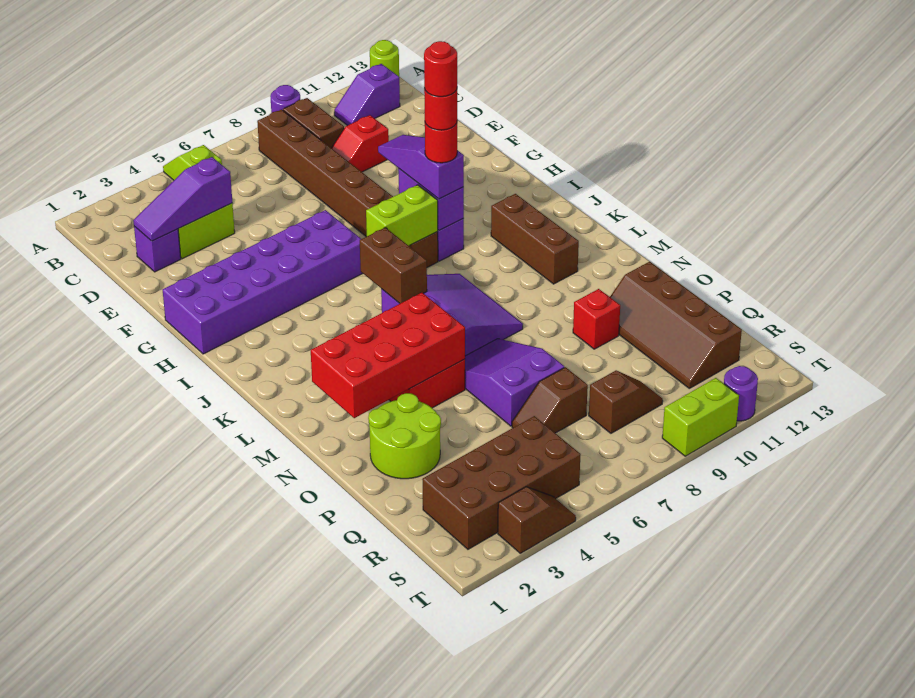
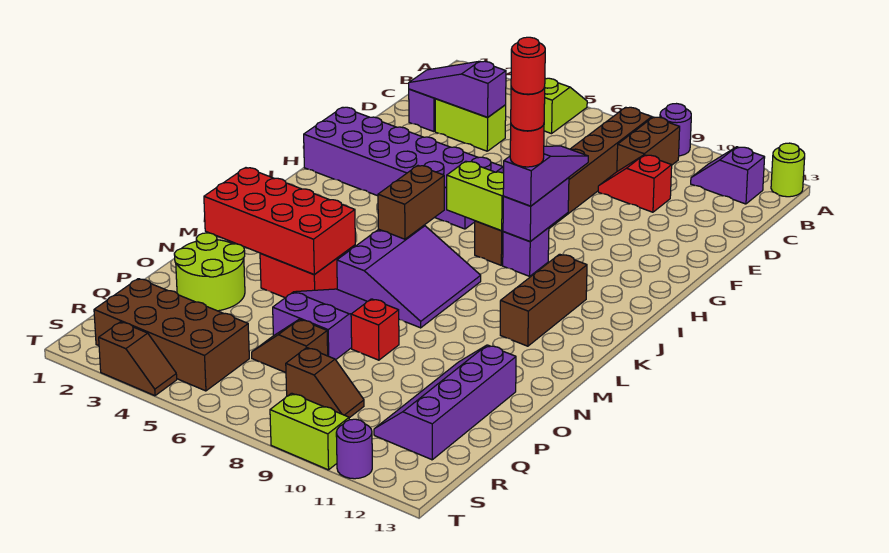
red brick O10 level 1 -> red brick O8 level 1
brown slope O11:R12 level 1 top 12 -> purple slope O11:R12 level 1 top 12

